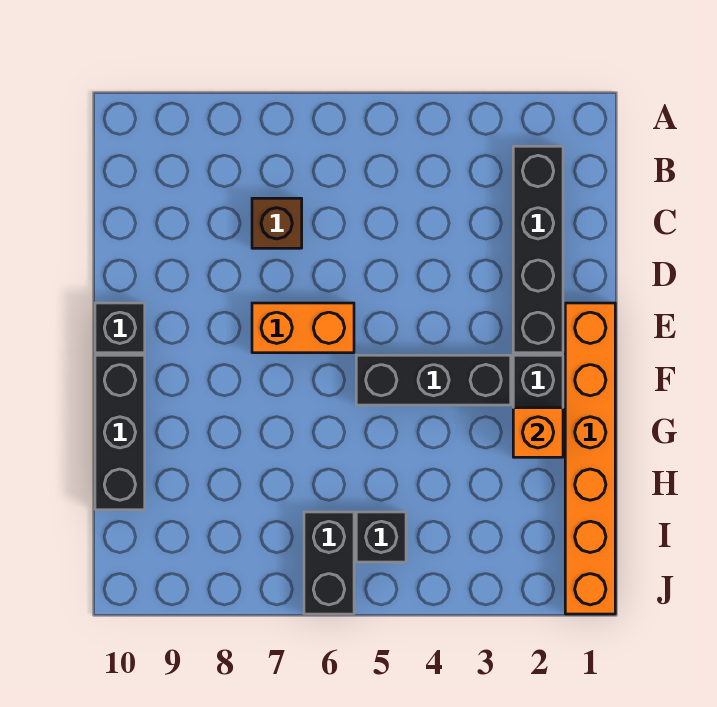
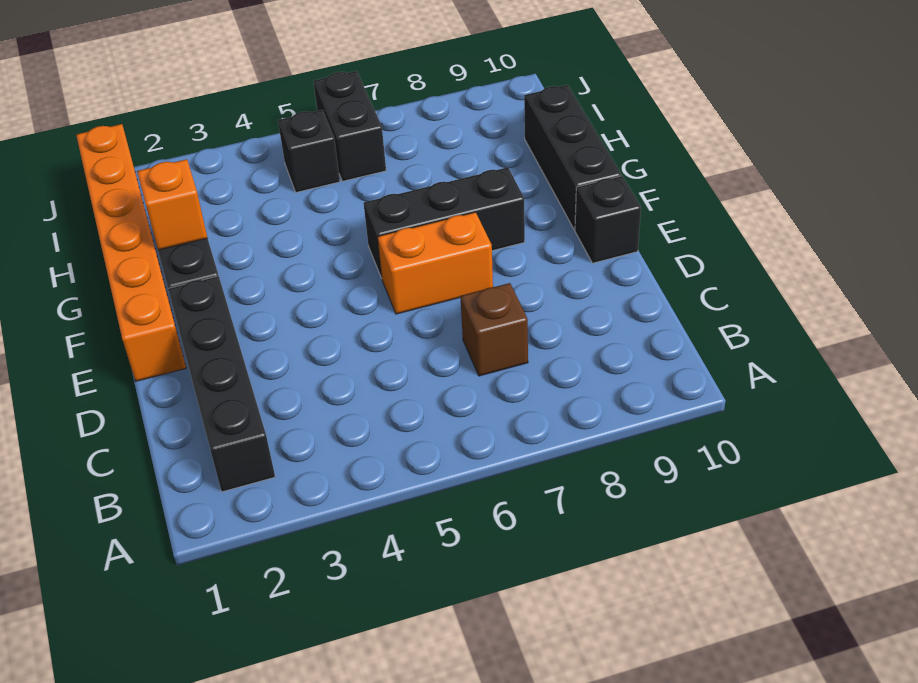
black brick F3:F5 level 1 -> black brick F6:F8 level 1

